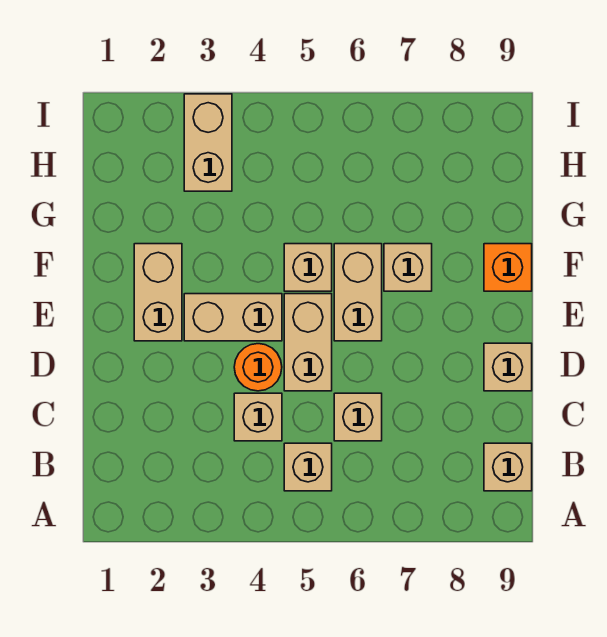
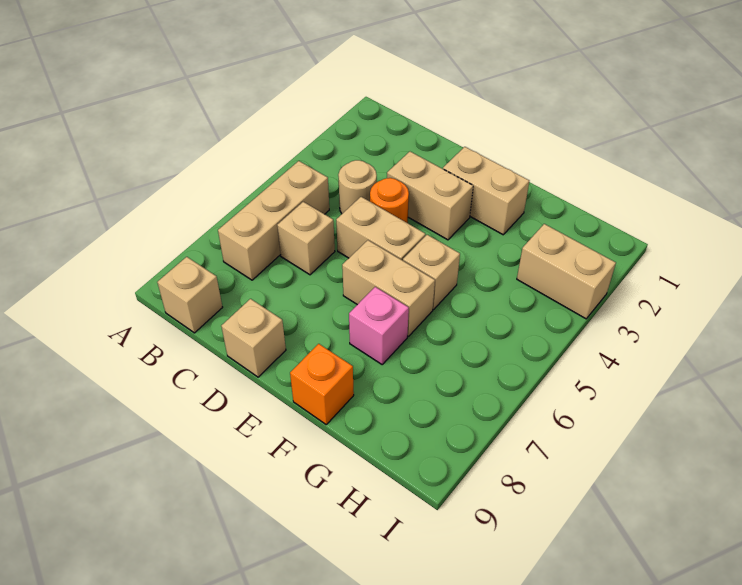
tan brick B5 level 1 -> tan brick B5:B7 level 1
tan brick C4 level 1 -> tan round brick C4 level 1
tan brick E3:E4 level 1 -> tan brick D3:E3 level 1
tan brick F7 level 1 -> pink brick F7 level 1

